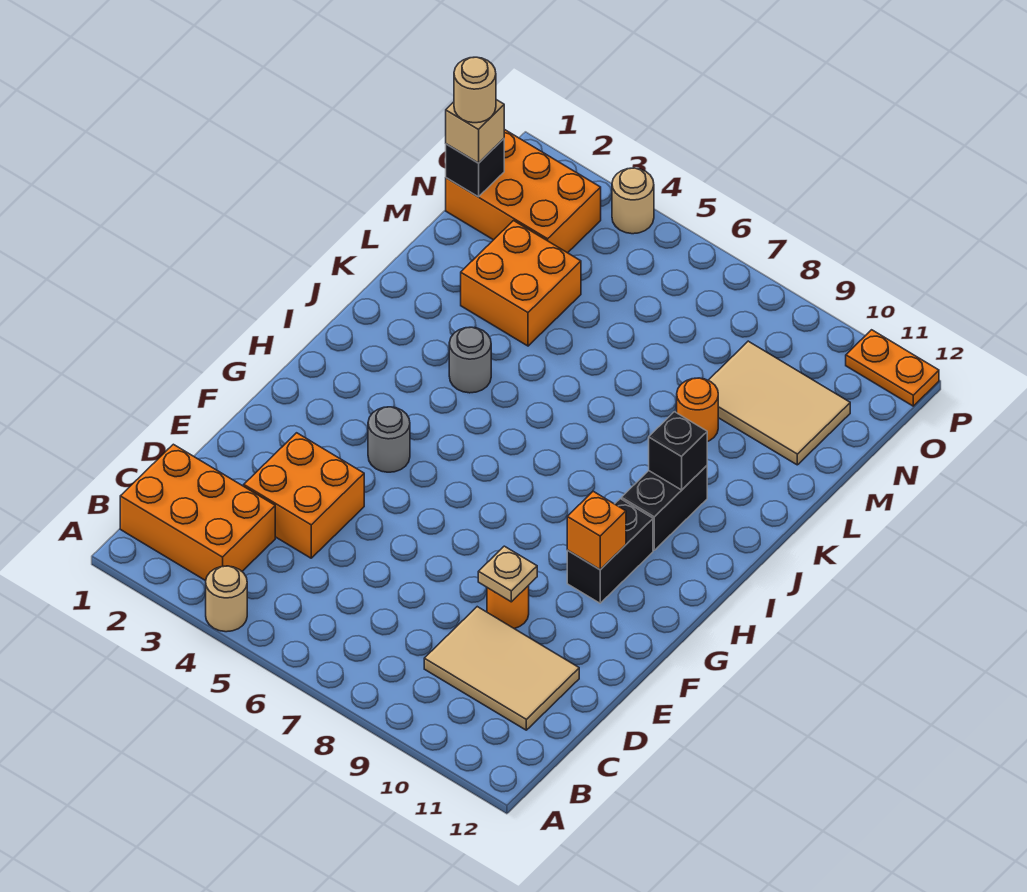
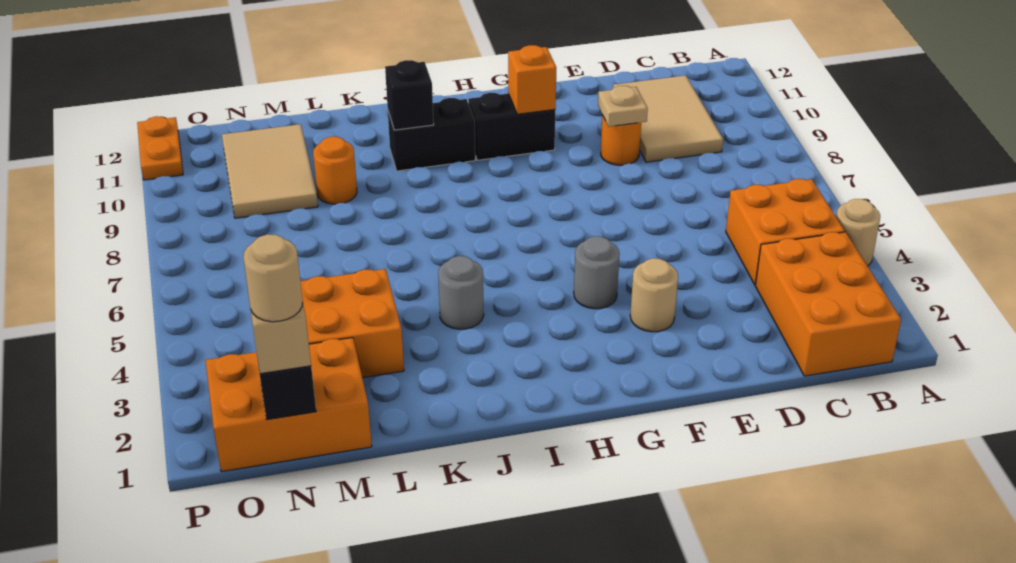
orange brick D3:E4 level 1 -> orange brick B4:C5 level 1
orange brick N1:O3 level 1 -> orange brick M1:O2 level 1
tan round brick P4 level 1 -> tan round brick F3 level 1

